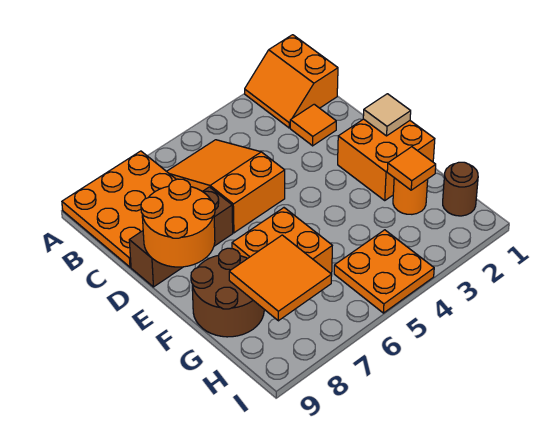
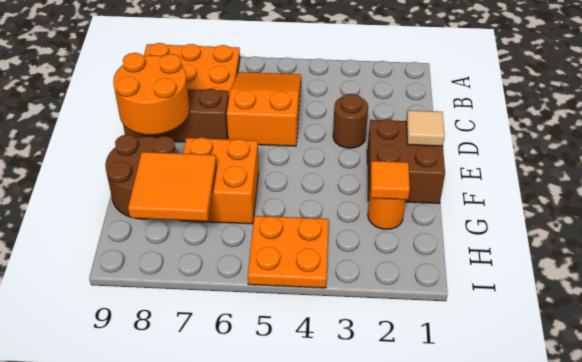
orange slope A1:B2 level 1 top 1 -> none
orange tile C2 level 1 -> none
orange brick E1:F2 level 1 -> brown brick E1:F2 level 1
brown round brick H1 level 1 -> brown round brick D3 level 1

